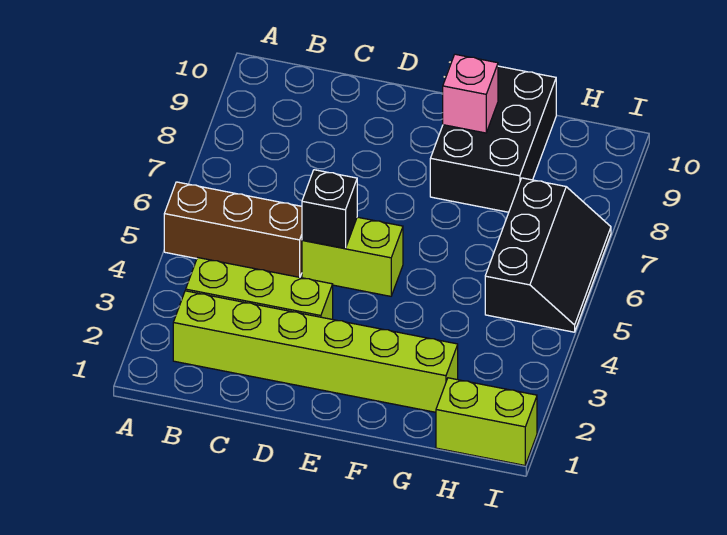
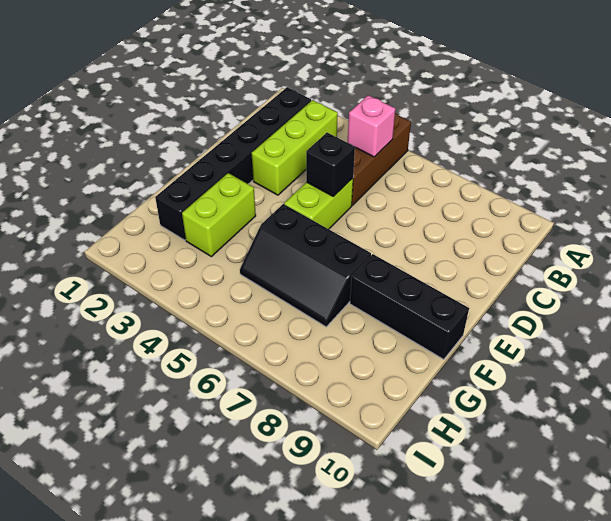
lime brick B2:G2 level 1 -> black brick B2:G2 level 1
black brick F8:G10 level 1 -> black brick F8:F10 level 1
pink brick F9 level 2 -> pink brick B5 level 2
lime brick H1:I1 level 1 -> lime brick F3:G3 level 1
black slope H5:I7 level 1 top H -> black slope F5:G7 level 1 top F

